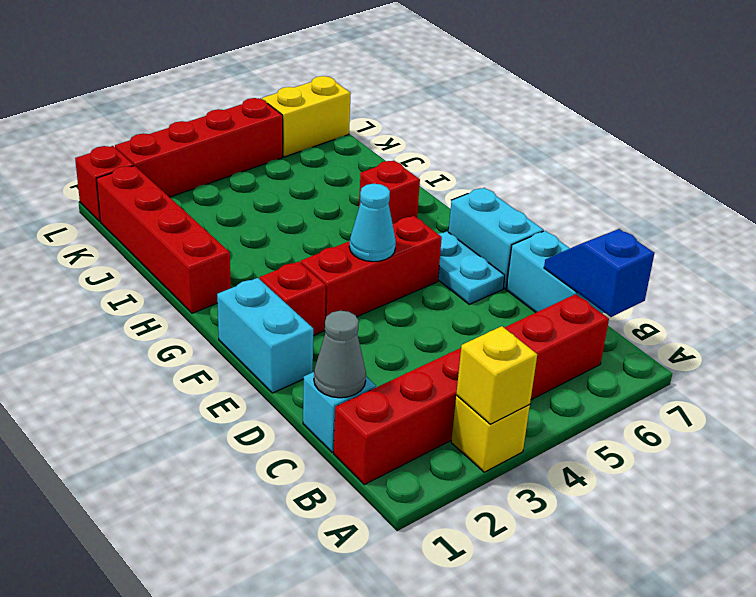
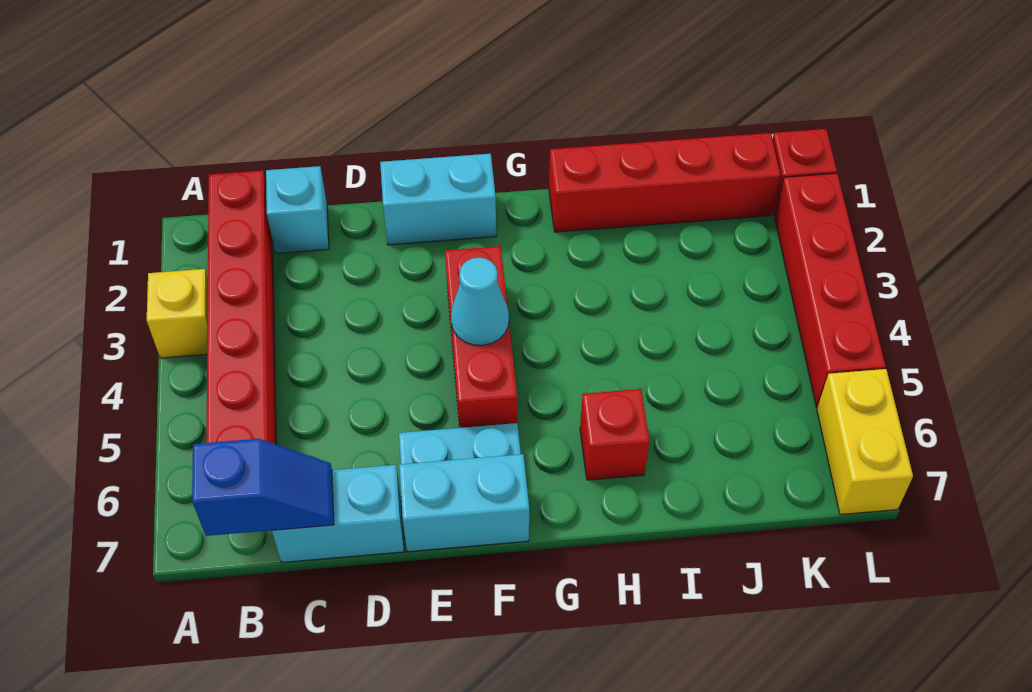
yellow brick A3 level 2 -> none
grey cone C1 level 2 -> none
red brick F2 level 1 -> none

